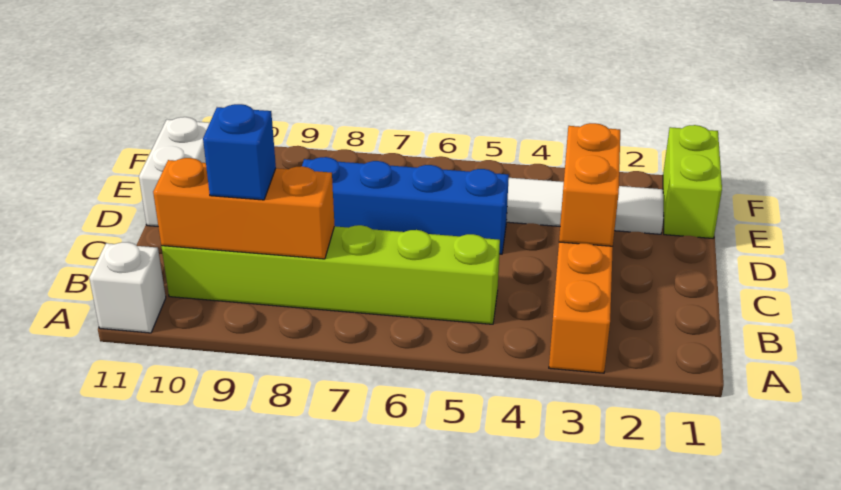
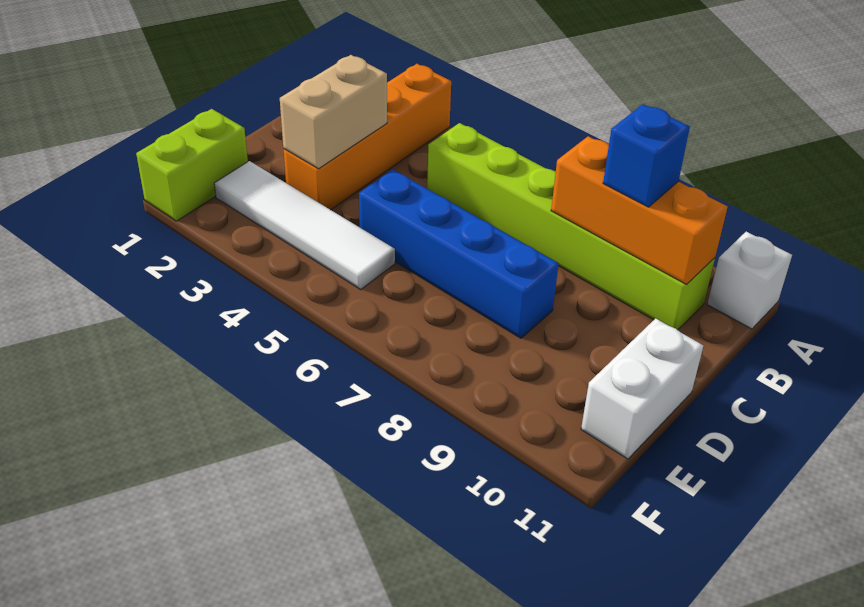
orange brick C3:D3 level 2 -> tan brick C3:D3 level 2

